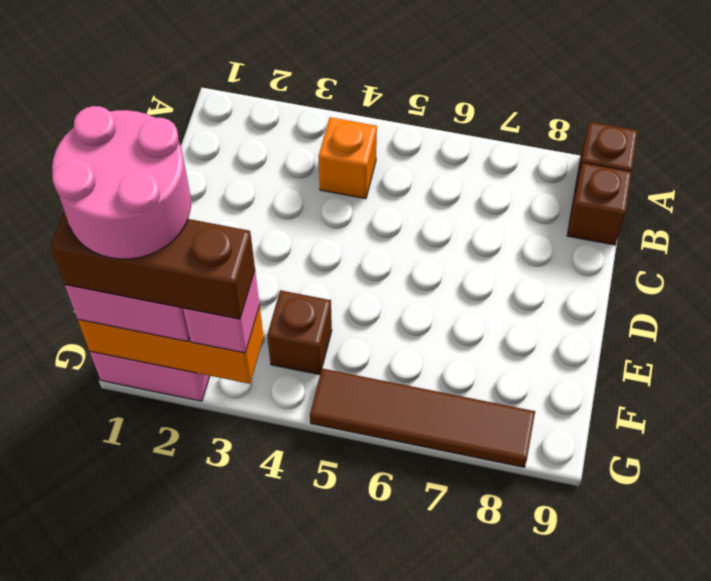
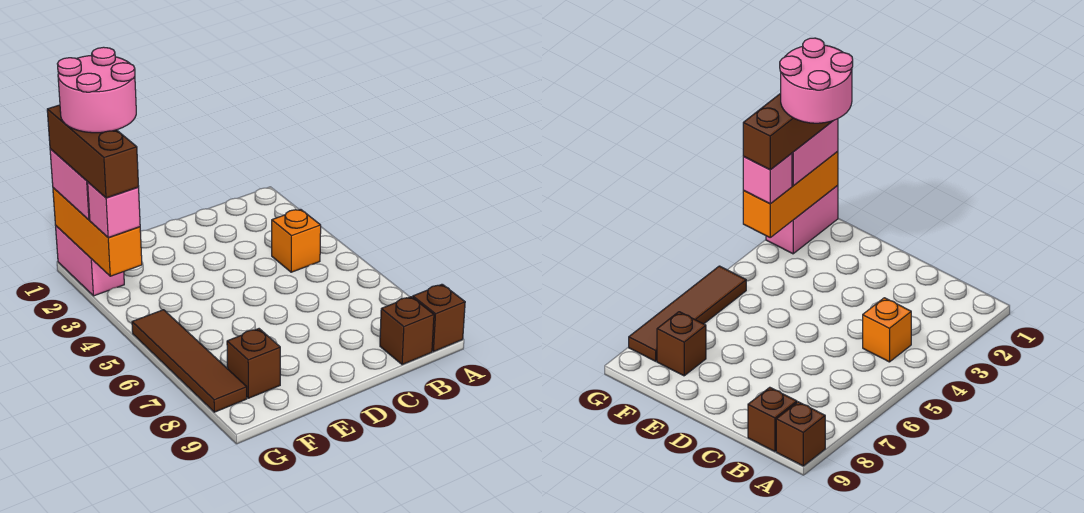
brown brick F4 level 1 -> brown brick F8 level 1

